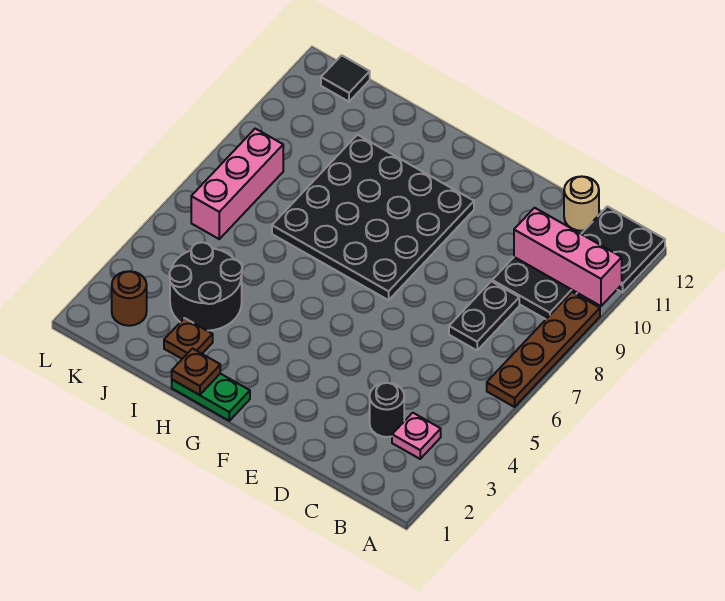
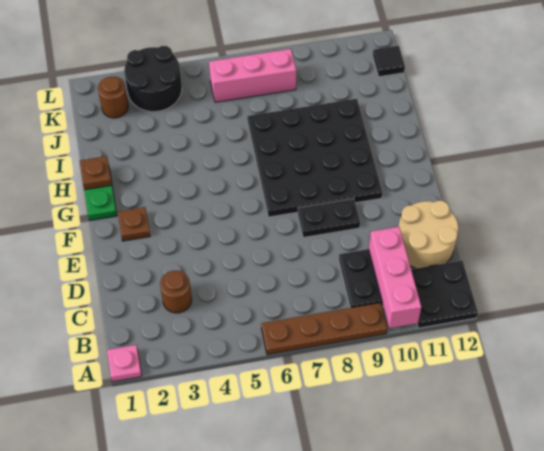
pink plate B3 level 1 -> pink plate A1 level 1
black round brick C3 level 1 -> brown round brick C3 level 1
black plate C7:C8 level 1 -> black plate E8:E9 level 1
tan round brick C12 level 1 -> tan round brick C11:D12 level 1
brown plate I2 level 1 -> brown plate F2 level 1
black round brick I3:J4 level 1 -> black round brick K3:L4 level 1

